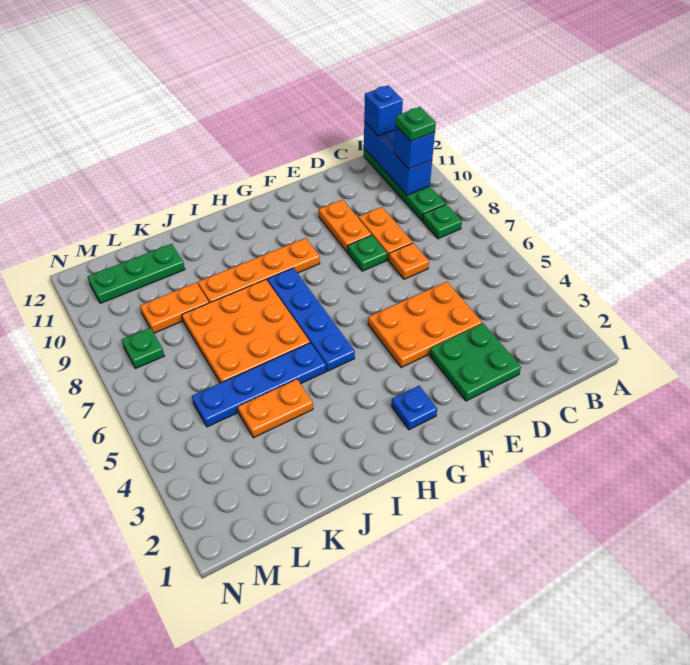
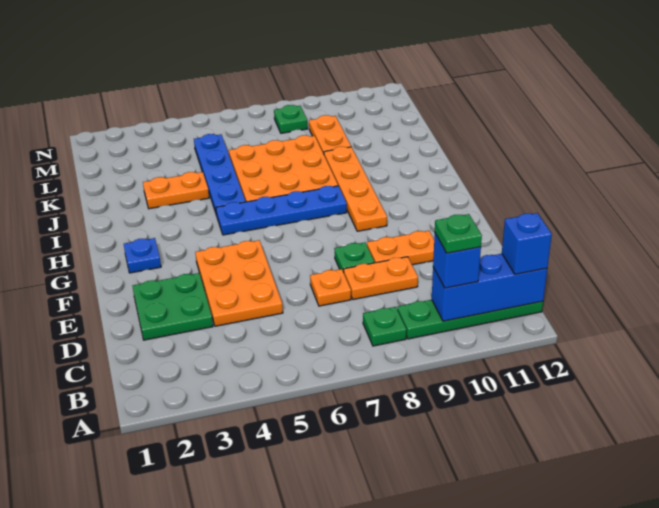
orange plate J4:K4 level 1 -> orange plate J3:J4 level 1
green plate K11:M11 level 1 -> none

